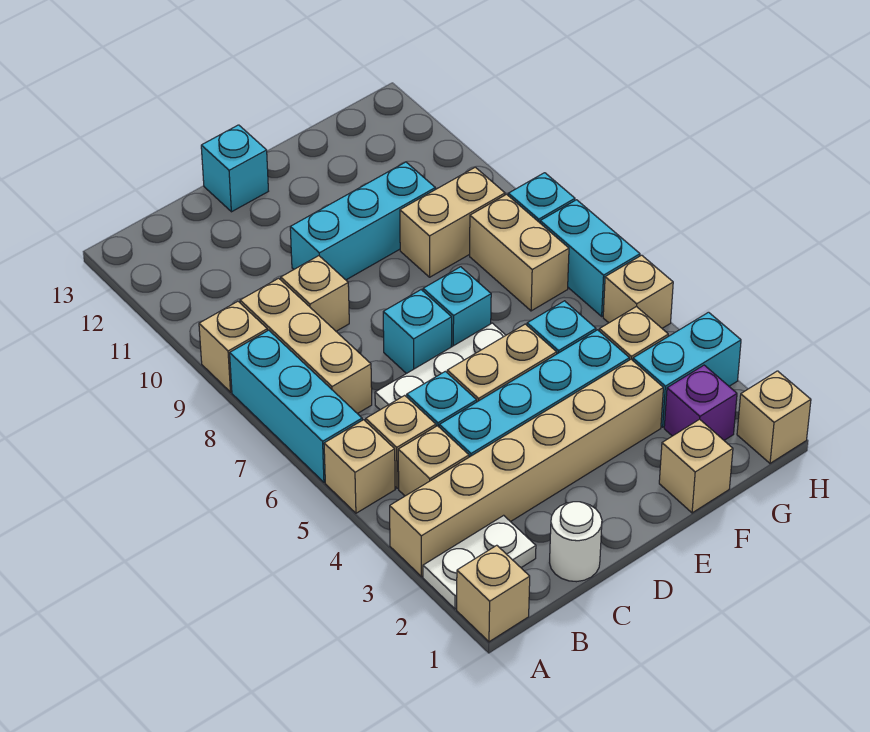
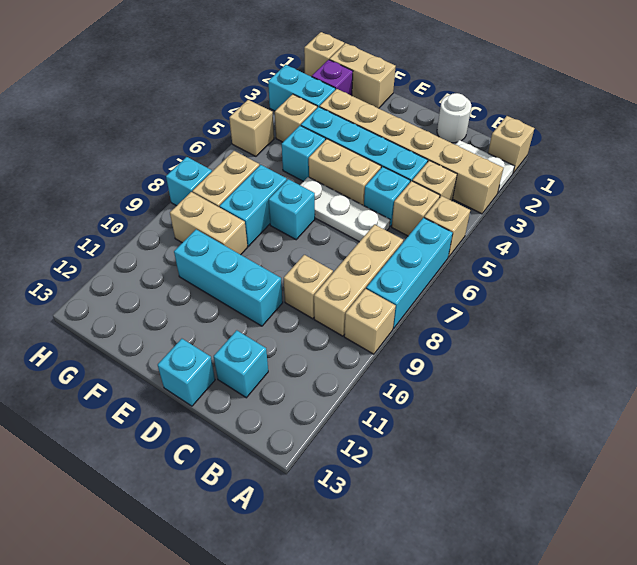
cyan brick D7 level 1 -> cyan brick C12 level 1
tan brick F1 level 1 -> tan brick F1:G1 level 1
cyan brick H6:H7 level 1 -> cyan brick F7:F8 level 1

